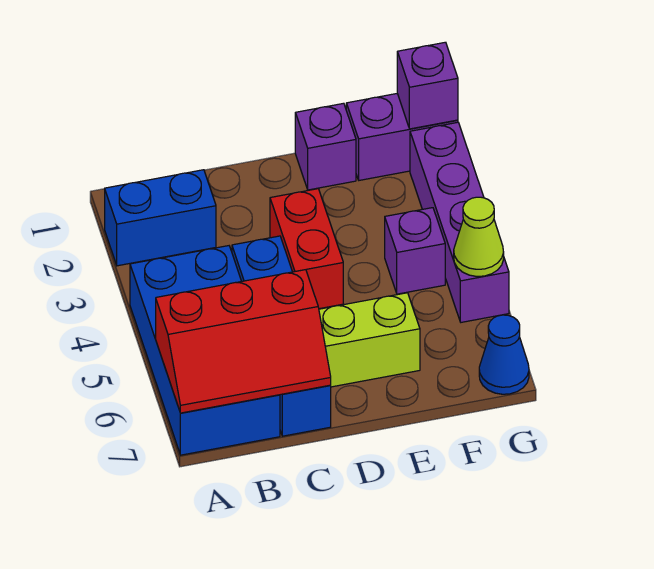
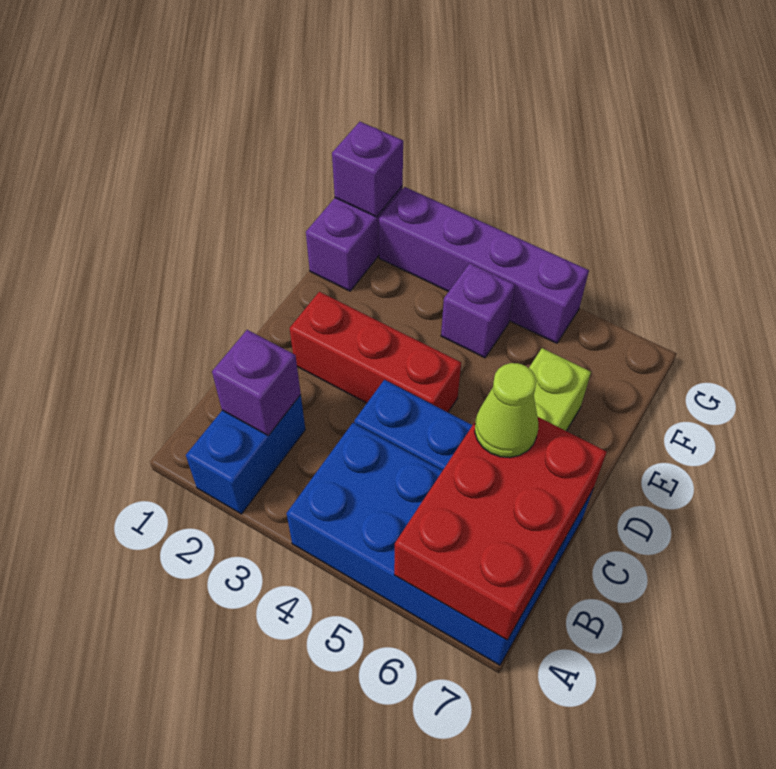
red slope A6:C7 level 2 top 6 -> red brick A6:C7 level 2
red brick D3:D4 level 1 -> red brick D2:D4 level 1
purple brick E1 level 1 -> purple brick B2 level 2
lime cone G5 level 2 -> lime cone C6 level 3
blue cone G7 level 1 -> none

